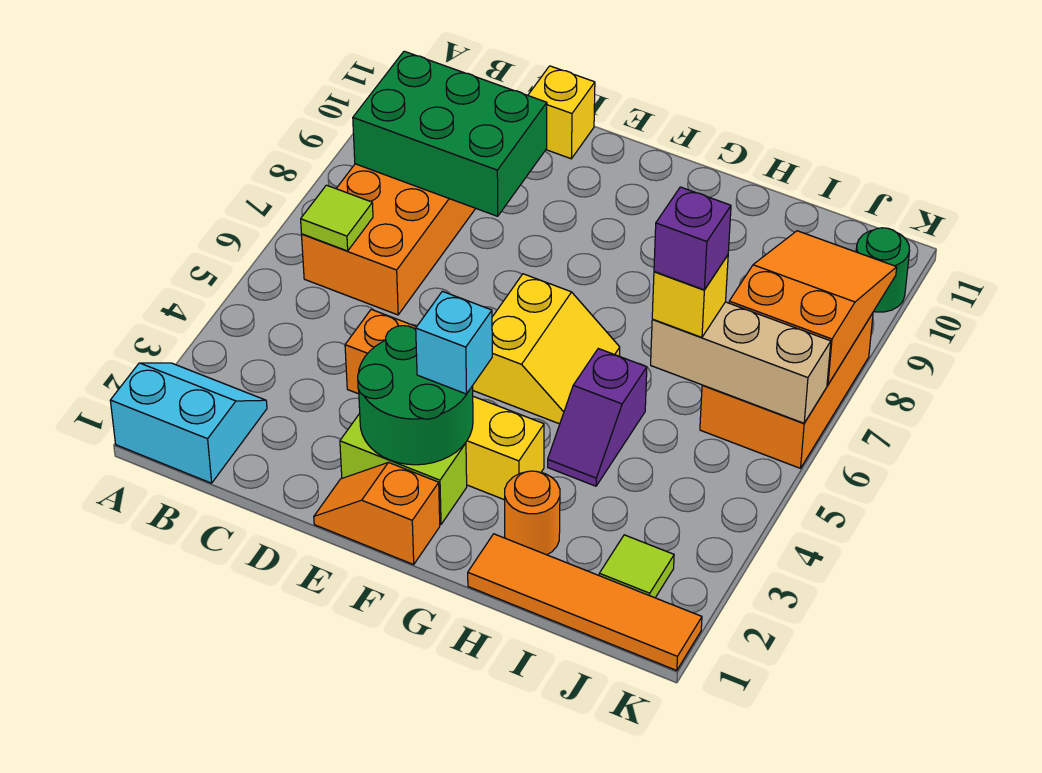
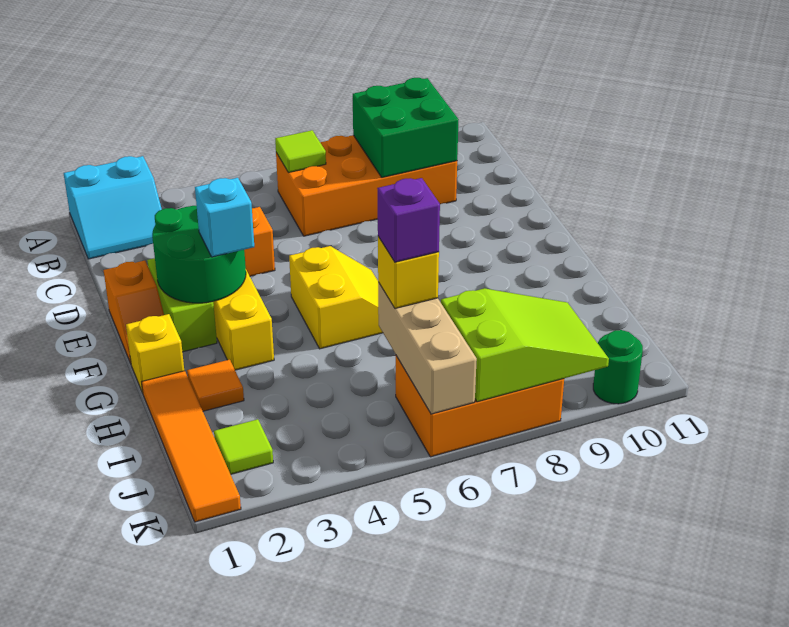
cyan slope A1:B2 level 1 top 1 -> cyan slope A1:B2 level 1 top A
green brick B8:D9 level 2 -> green brick B8:C9 level 2
yellow brick D11 level 1 -> yellow brick G1 level 1
orange slope E1:F1 level 1 top F -> orange slope E1:F1 level 1 top E
yellow slope F5:G6 level 1 top F -> yellow slope F5:G6 level 1 top 5
orange round brick H2 level 1 -> orange tile H2 level 1
purple slope H4:H5 level 1 top 5 -> none
orange slope J7:K9 level 2 top 7 -> lime slope J7:K9 level 2 top 7

